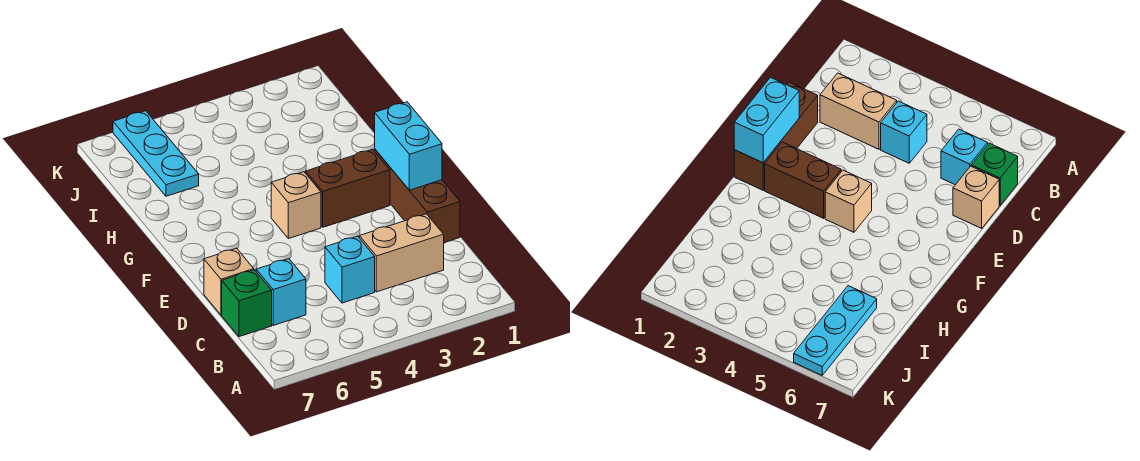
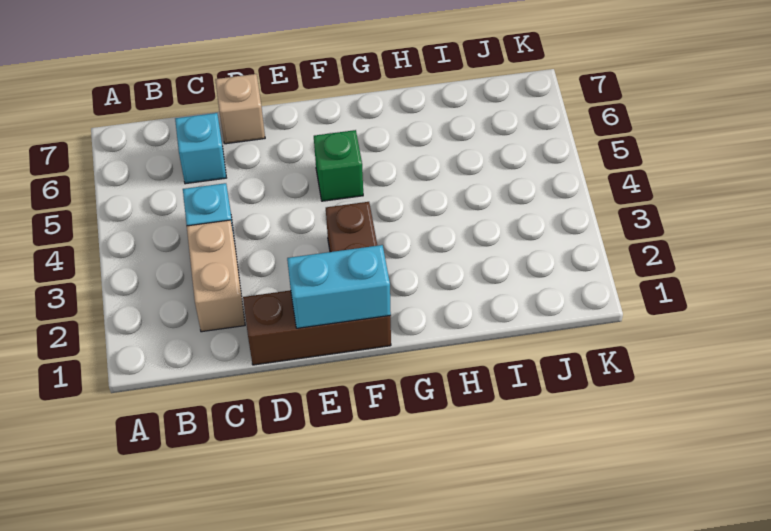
green brick C7 level 1 -> green brick F5 level 1
tan brick F4 level 1 -> none
cyan plate I6:K6 level 1 -> none

